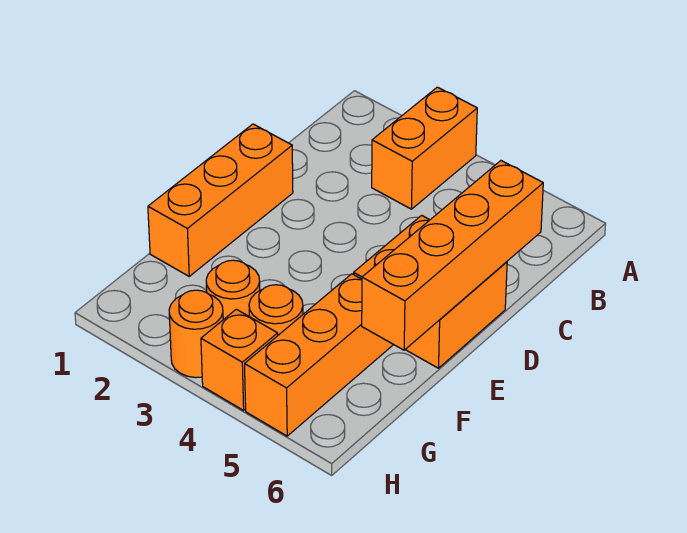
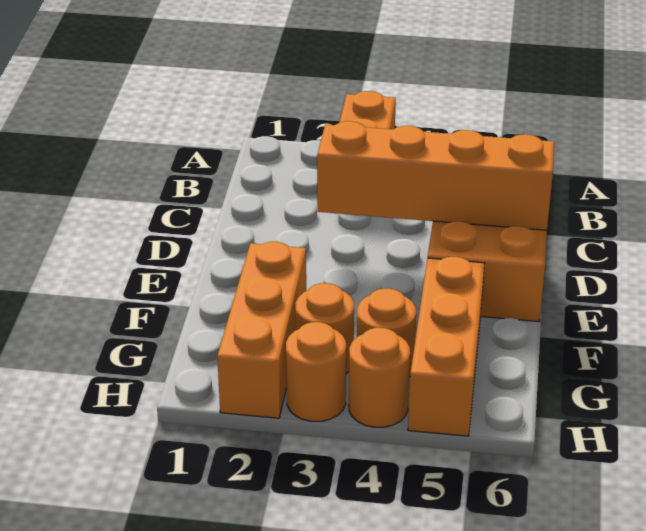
orange brick C6:F6 level 2 -> orange brick D3:D6 level 2
orange brick D1:F1 level 1 -> orange brick F2:H2 level 1
orange brick H4 level 1 -> orange round brick H4 level 1

